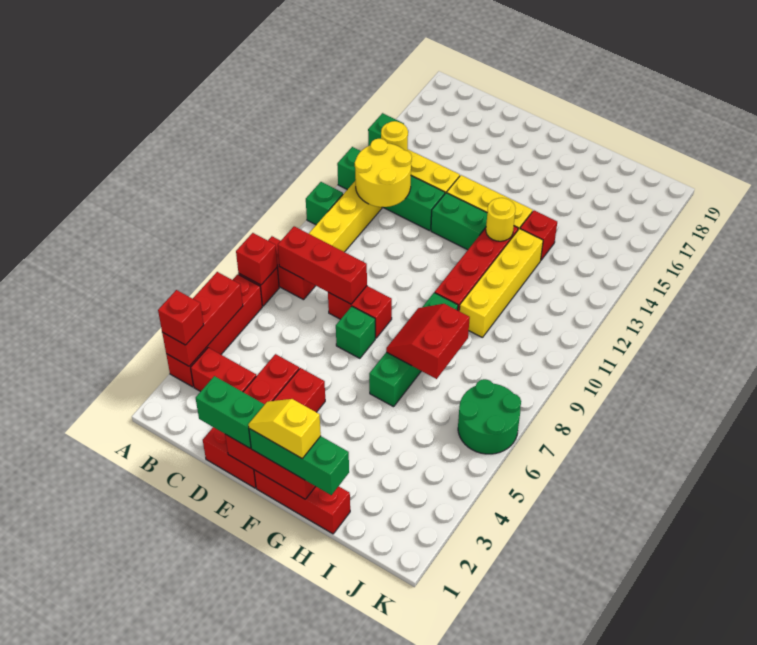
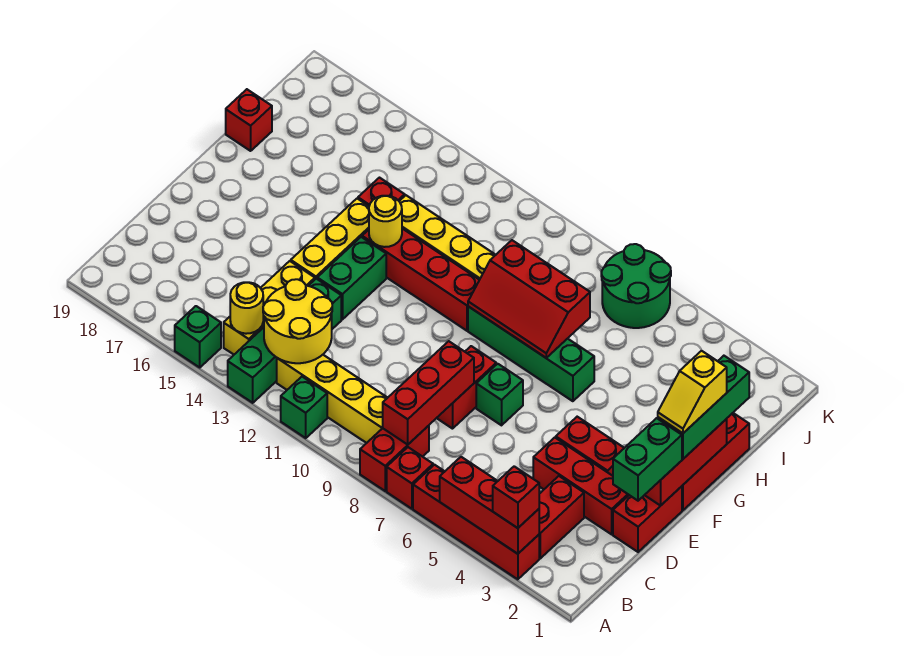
red brick A7 level 2 -> red brick H19 level 1
red slope G7:H8 level 2 top H -> red slope G7:H9 level 2 top H

